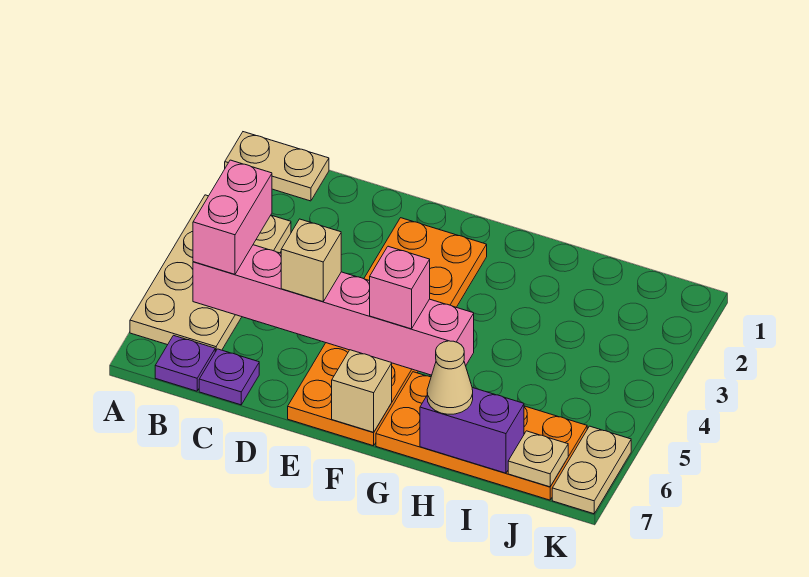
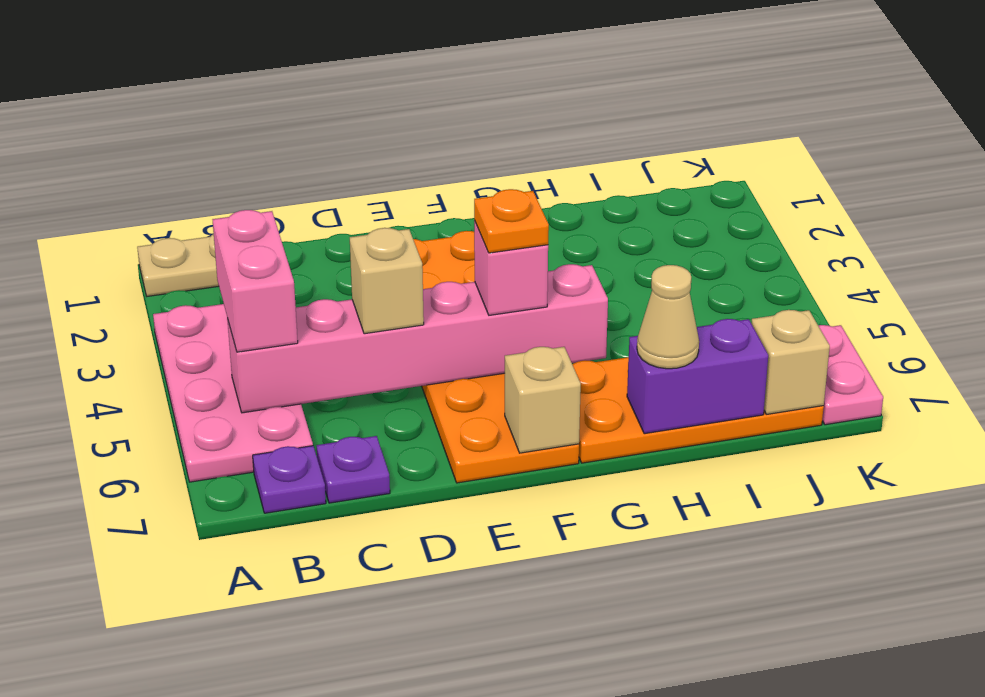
tan plate A3:B6 level 1 -> pink plate A3:B6 level 1
none -> orange plate F5 level 4
tan plate J7 level 2 -> tan brick J7 level 2
tan plate K6:K7 level 1 -> pink plate K6:K7 level 1

